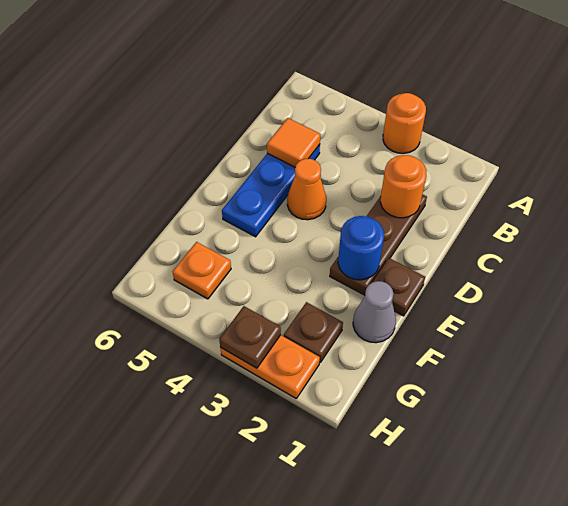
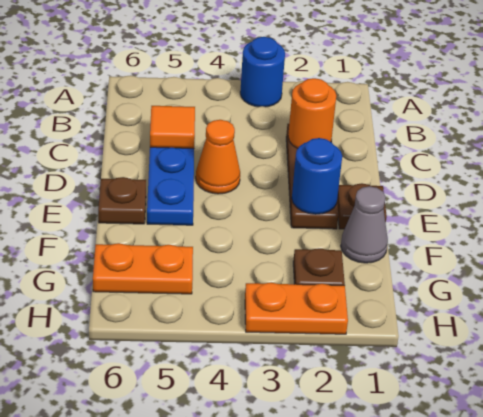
orange round brick A3 level 1 -> blue round brick A3 level 1
orange plate G5 level 1 -> orange plate G5:G6 level 1
brown plate H3 level 2 -> brown plate E6 level 1

